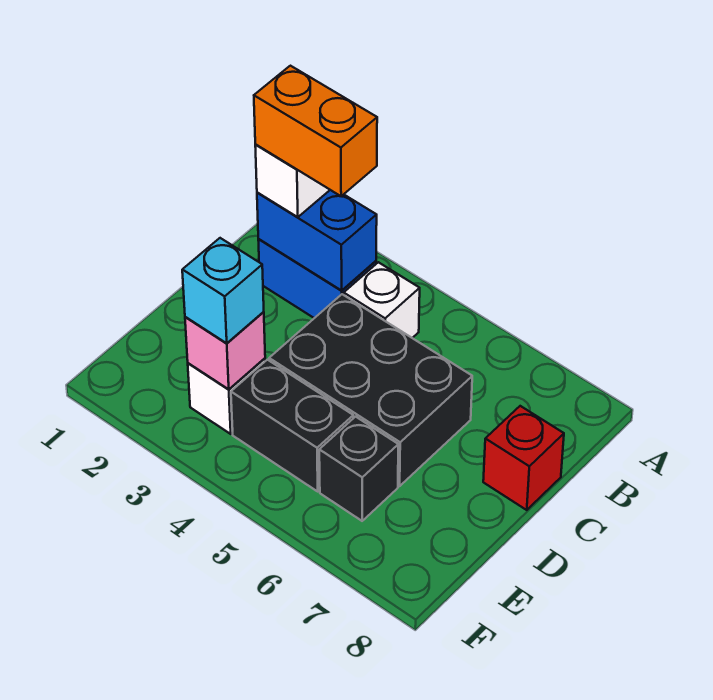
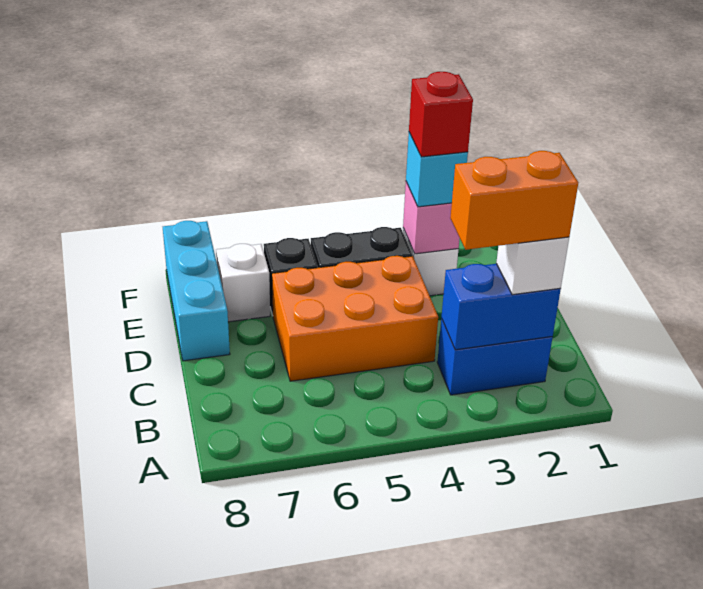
white brick B4 level 1 -> white brick E7 level 1
black brick C4:D6 level 1 -> orange brick C4:D6 level 1
red brick C8 level 1 -> red brick E3 level 4
none -> cyan brick D8:F8 level 1

